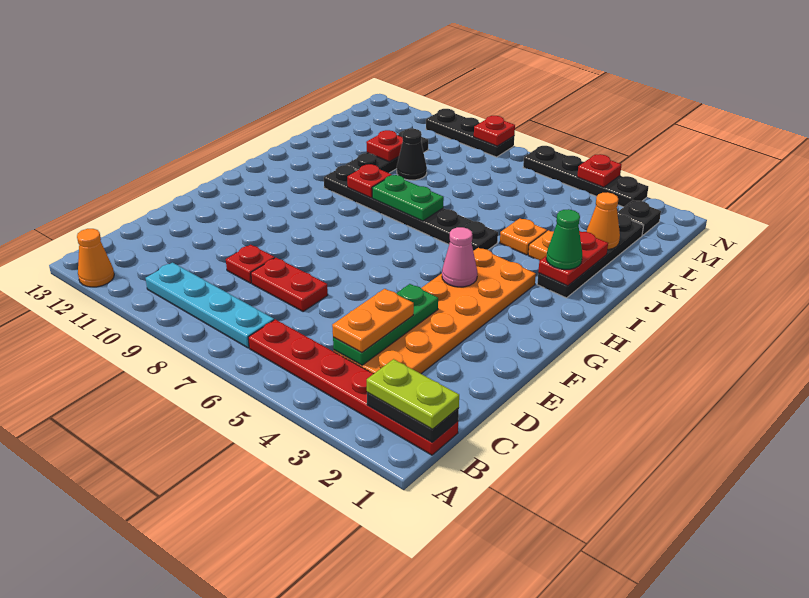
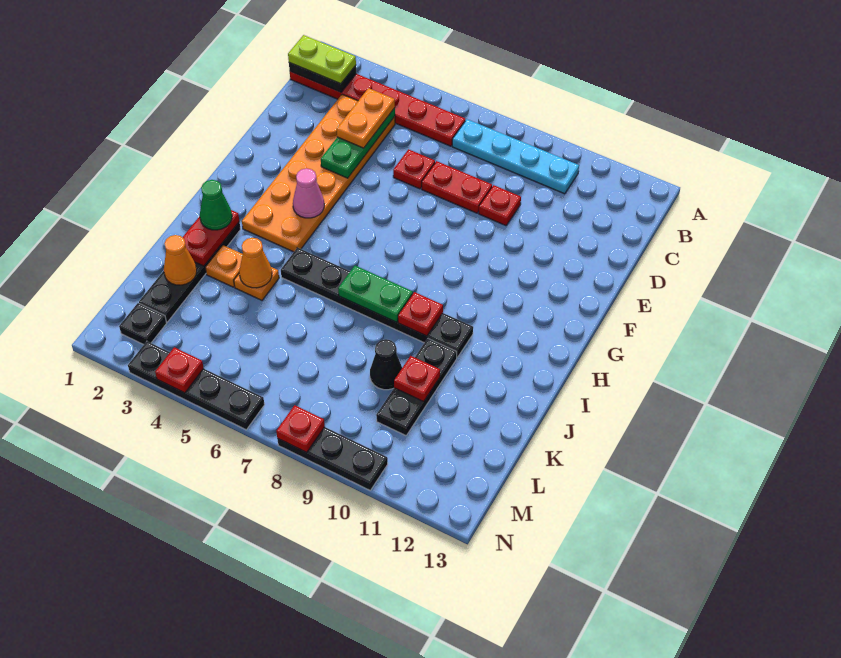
orange cone A12 level 1 -> orange cone J4 level 2
none -> red plate D6 level 1

